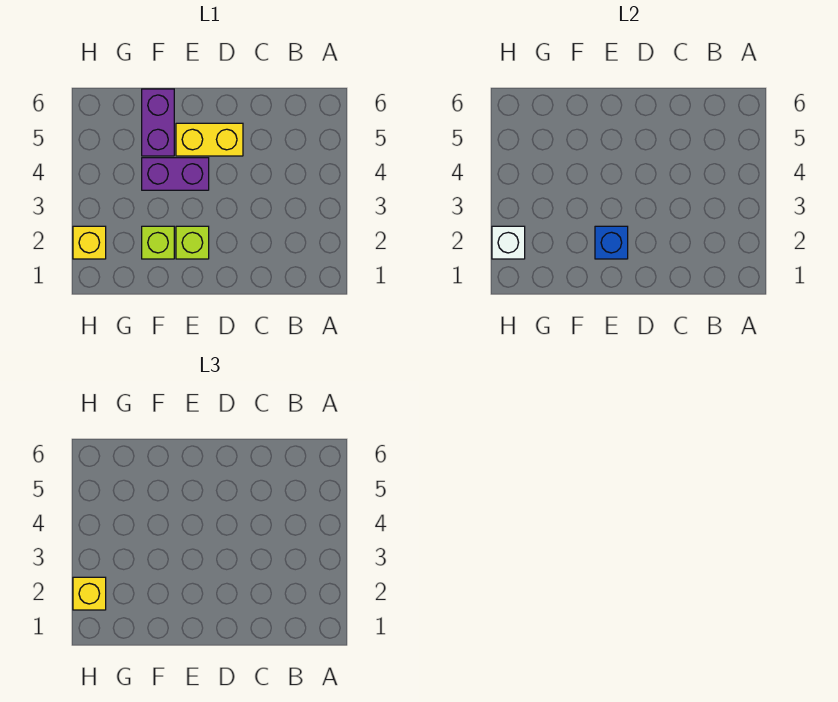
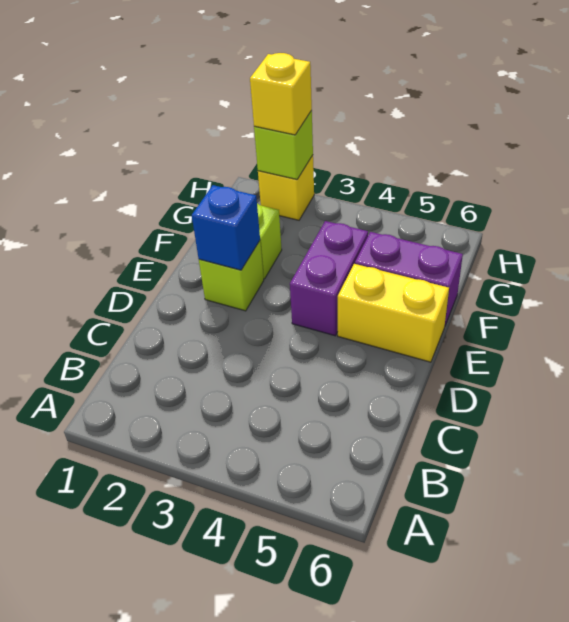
yellow brick D5:E5 level 1 -> yellow brick E5:E6 level 1
white brick H2 level 2 -> lime brick H2 level 2

